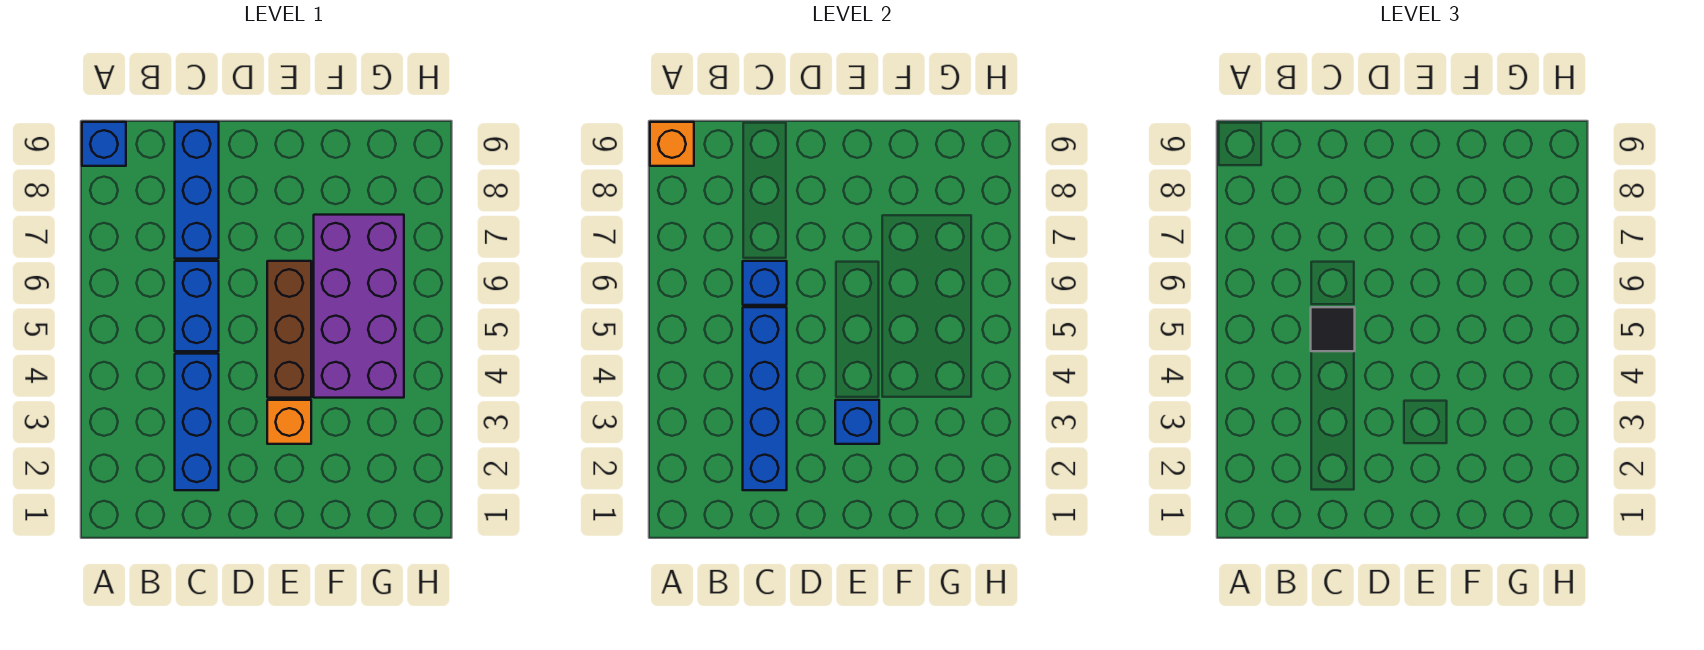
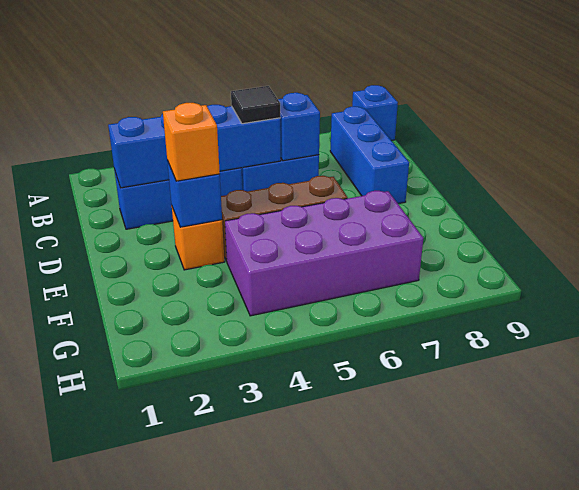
orange brick A9 level 2 -> orange brick E3 level 3
blue brick C7:C9 level 1 -> blue brick B8:D8 level 1

